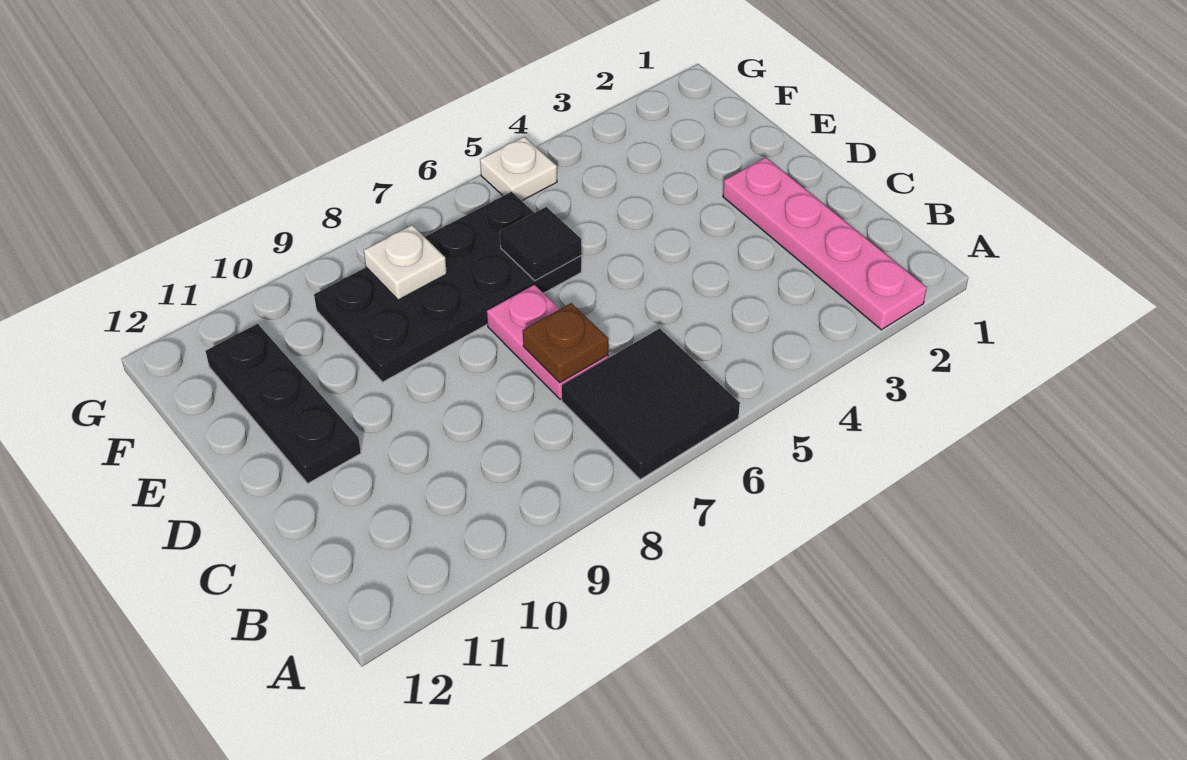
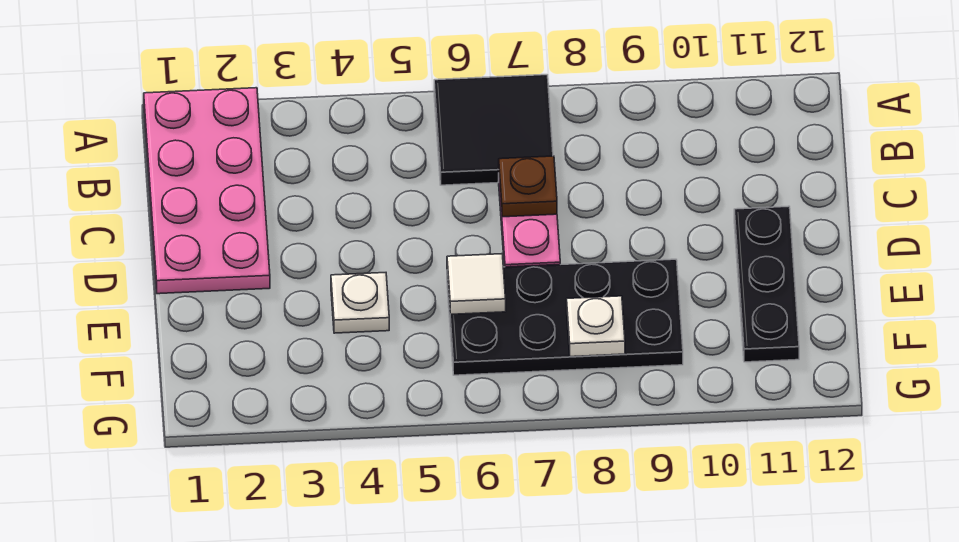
pink plate A2:D2 level 1 -> pink plate A1:D2 level 1
black tile E6 level 2 -> white tile E6 level 2
white plate G5 level 1 -> white plate E4 level 1

